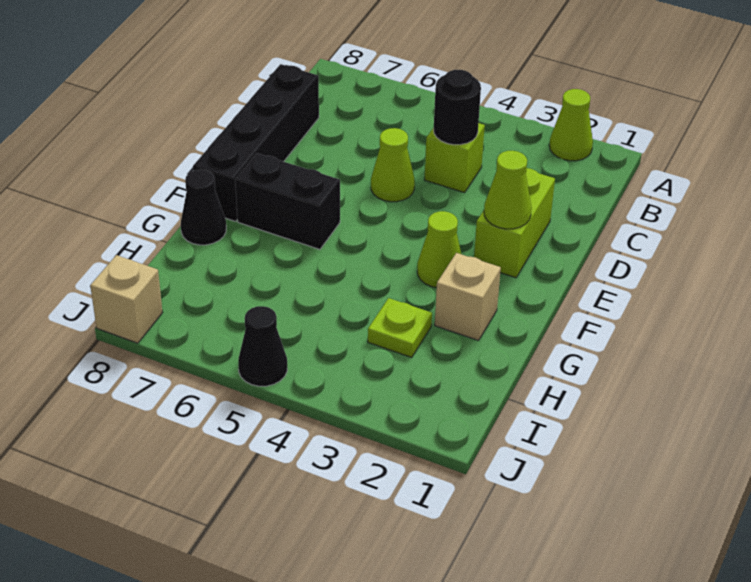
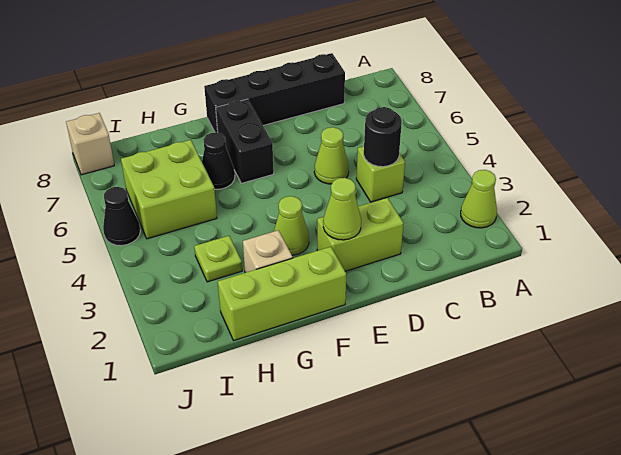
none -> lime brick F1:H1 level 1
black cone G8 level 1 -> black cone G6 level 1
none -> lime brick H5:I6 level 1

